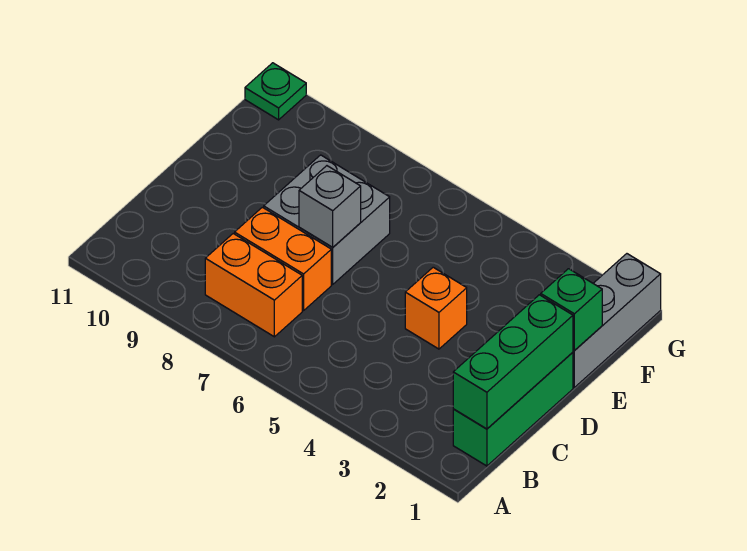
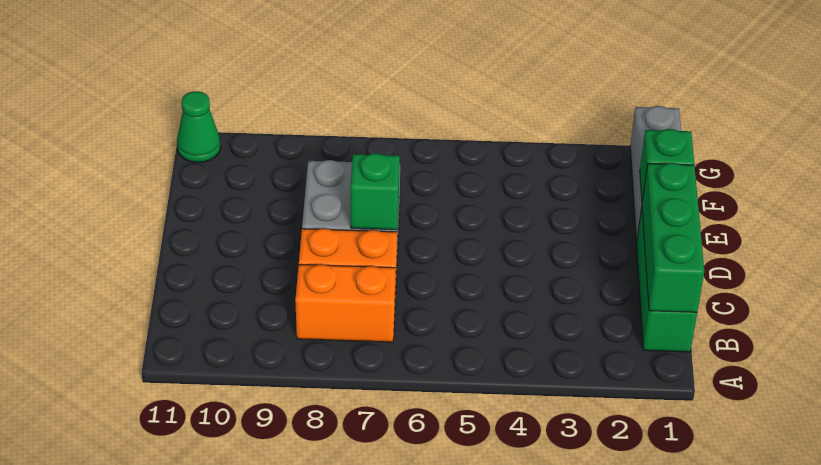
orange brick D4 level 1 -> none
grey brick D7 level 2 -> green brick D7 level 2
green plate G11 level 1 -> green cone G11 level 1

